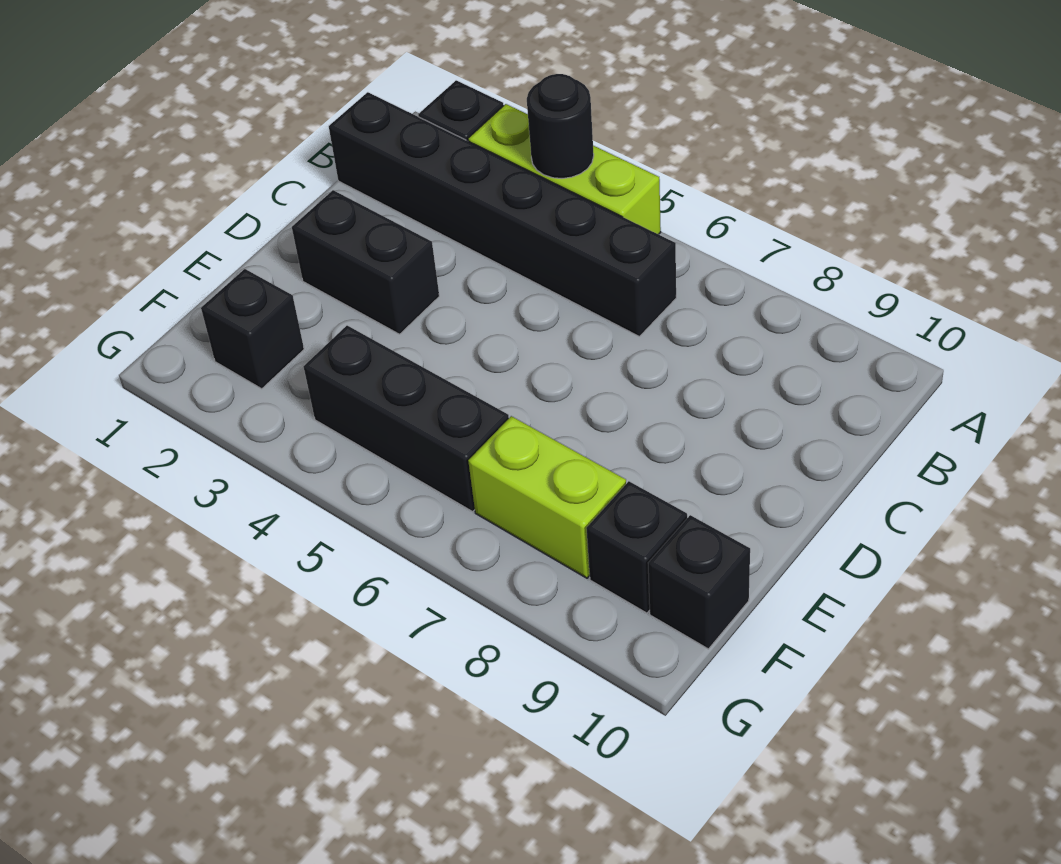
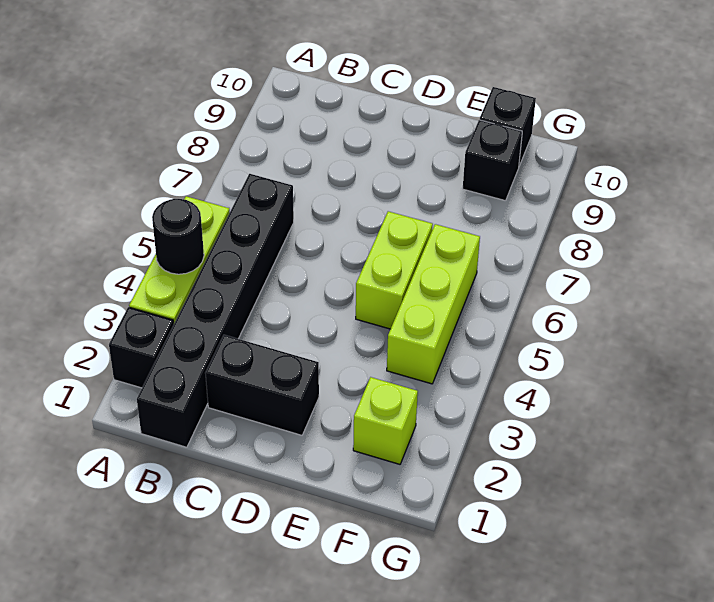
black brick D2:D3 level 1 -> black brick C2:D2 level 1
black brick F2 level 1 -> lime brick F2 level 1
black brick F4:F6 level 1 -> lime brick F4:F6 level 1
lime brick F7:F8 level 1 -> lime brick E5:E6 level 1

